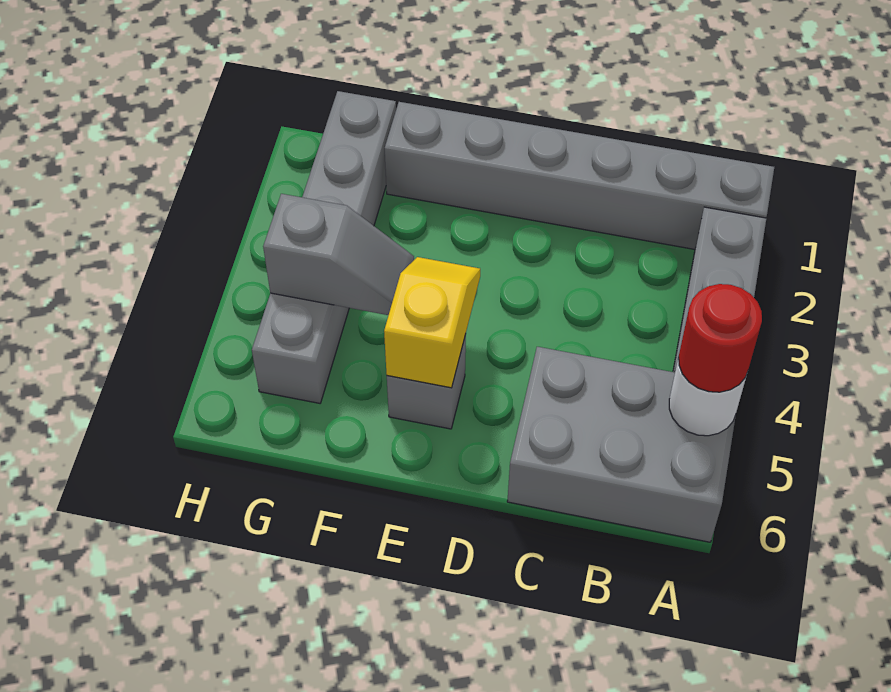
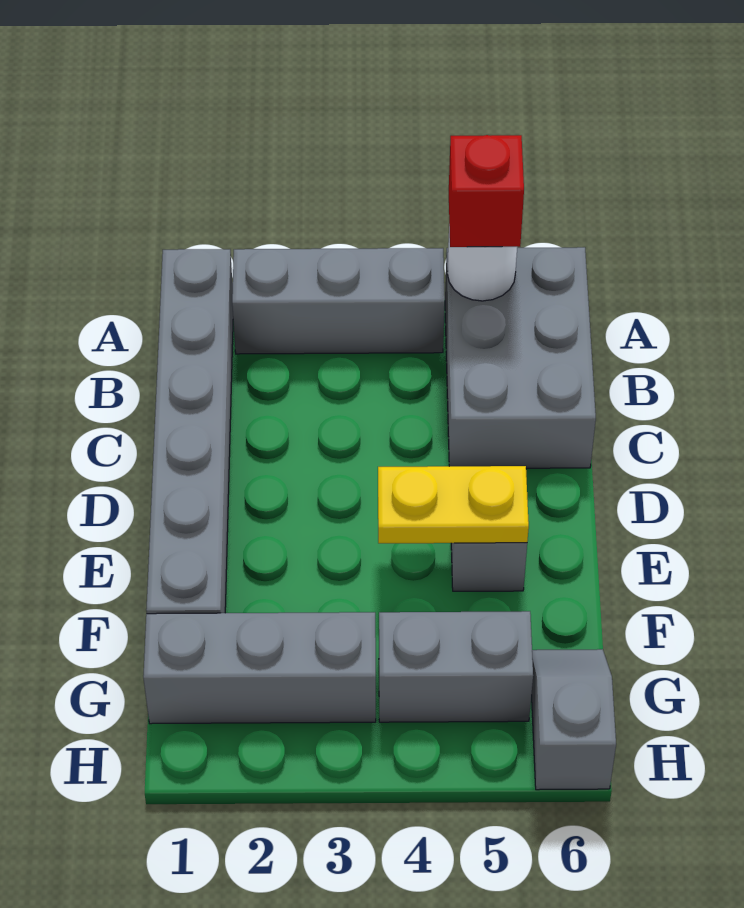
red round brick A5 level 3 -> red brick A5 level 3
yellow slope E4:E5 level 2 top 5 -> yellow plate E4:E5 level 2
grey slope F4:G4 level 2 top G -> grey slope G6:H6 level 1 top H

